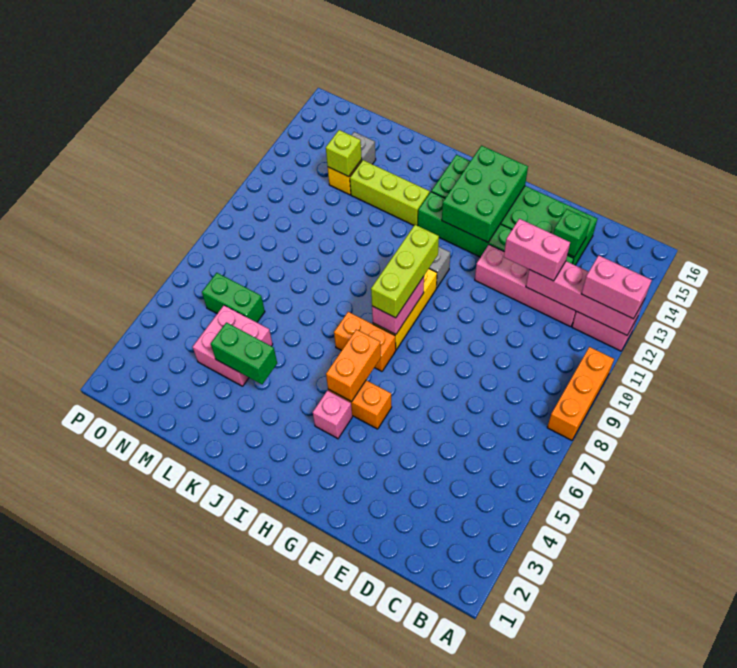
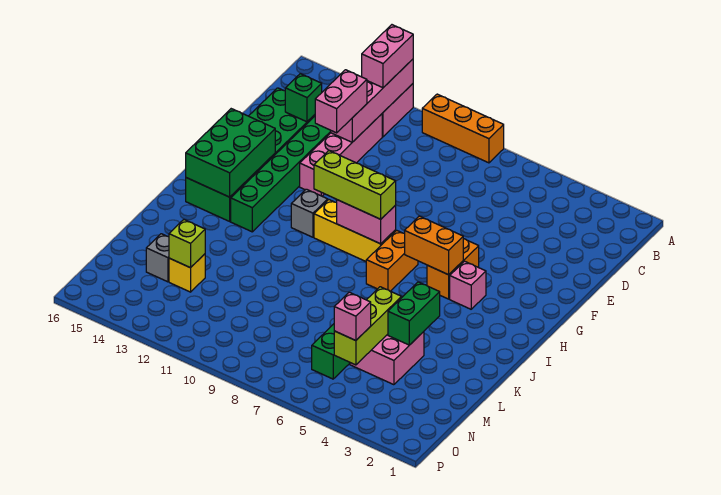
green brick G13:H15 level 2 -> green brick G14:I15 level 2
lime brick J13:L13 level 1 -> lime brick L5:N5 level 2
none -> pink brick N5 level 3

